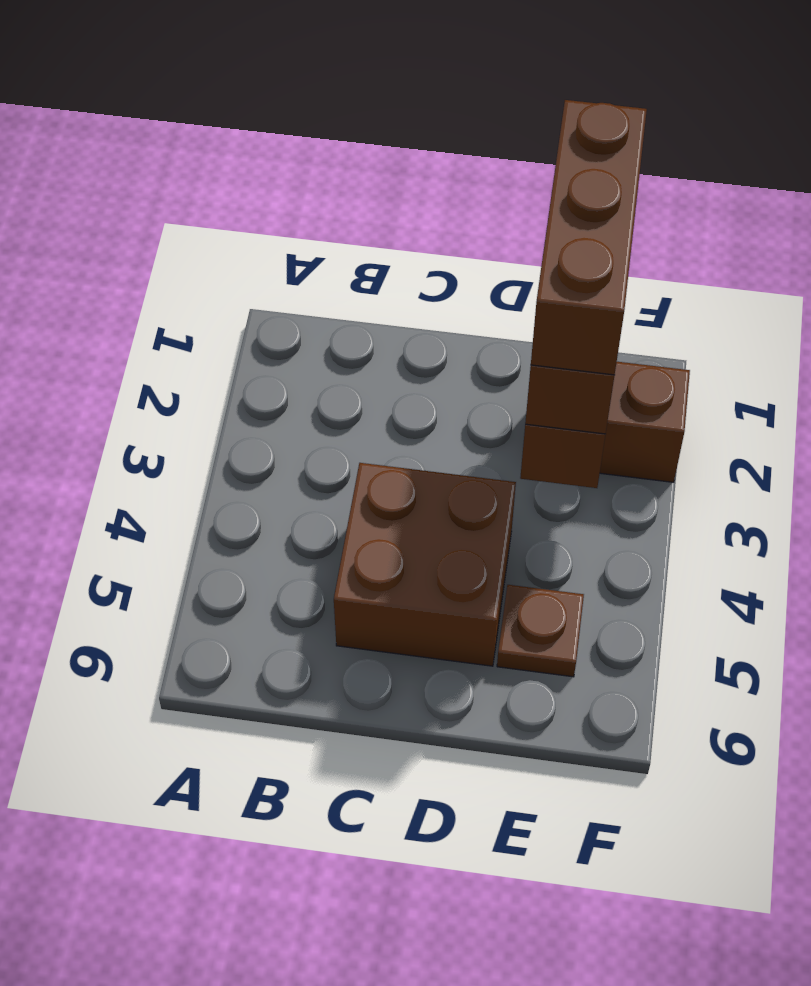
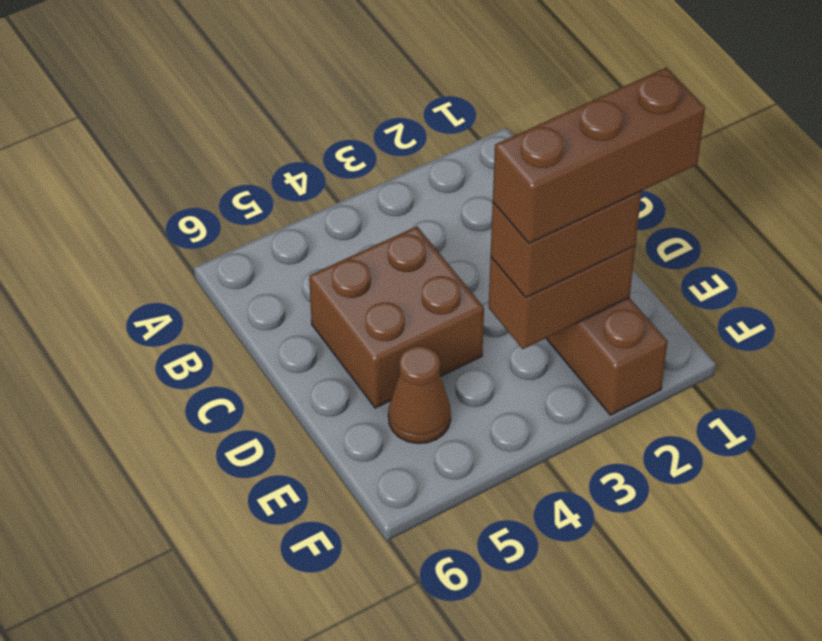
brown plate E5 level 1 -> brown cone E5 level 1

